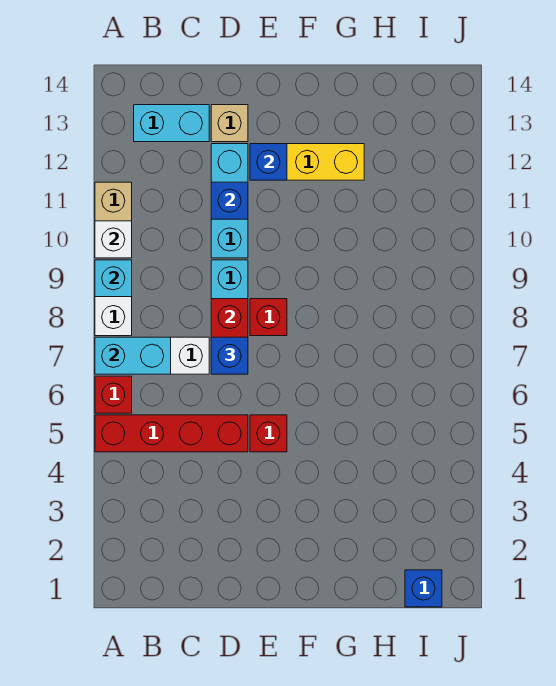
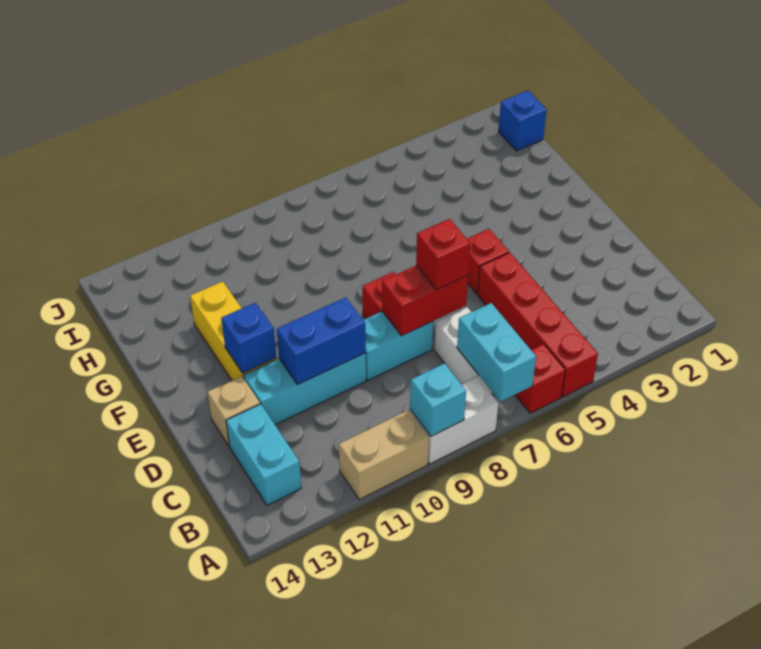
white brick A10 level 2 -> none
blue brick D7 level 3 -> red brick D7 level 3
blue brick D11 level 2 -> blue brick D10:D11 level 2

